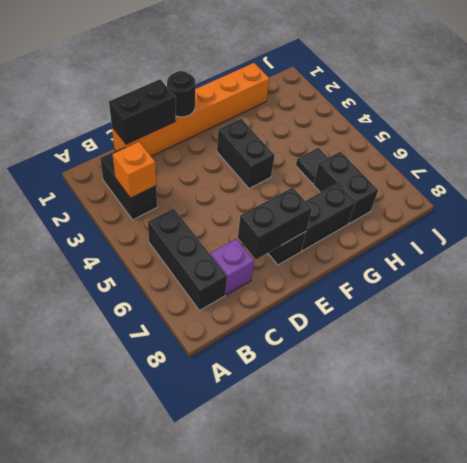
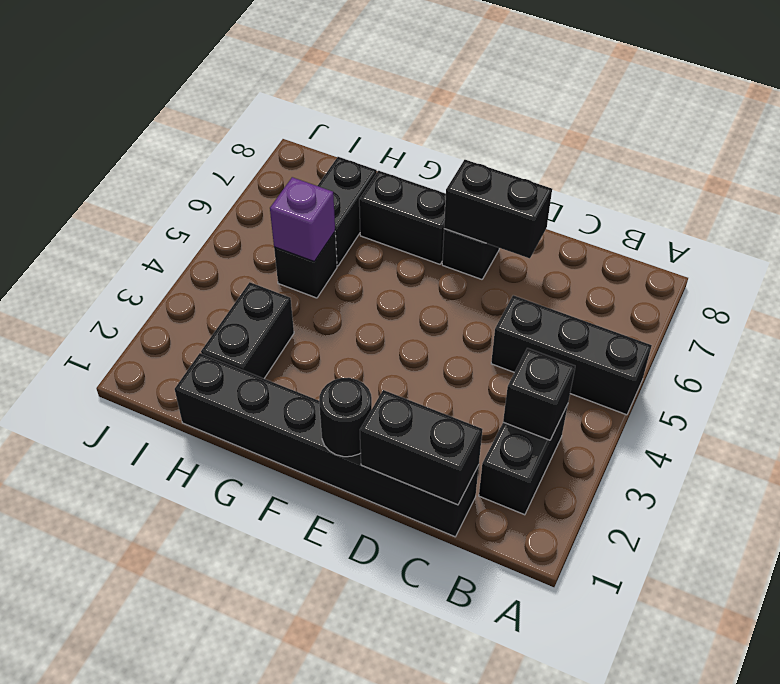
orange brick B3 level 2 -> black brick B3 level 2
black brick B5:B7 level 1 -> black brick A5:C5 level 1
orange brick C1:H1 level 1 -> black brick C1:H1 level 1
purple brick C7 level 1 -> purple brick H5 level 2
black brick F3:F4 level 1 -> black brick H2:H3 level 1
black tile H5 level 1 -> black brick H5 level 1

